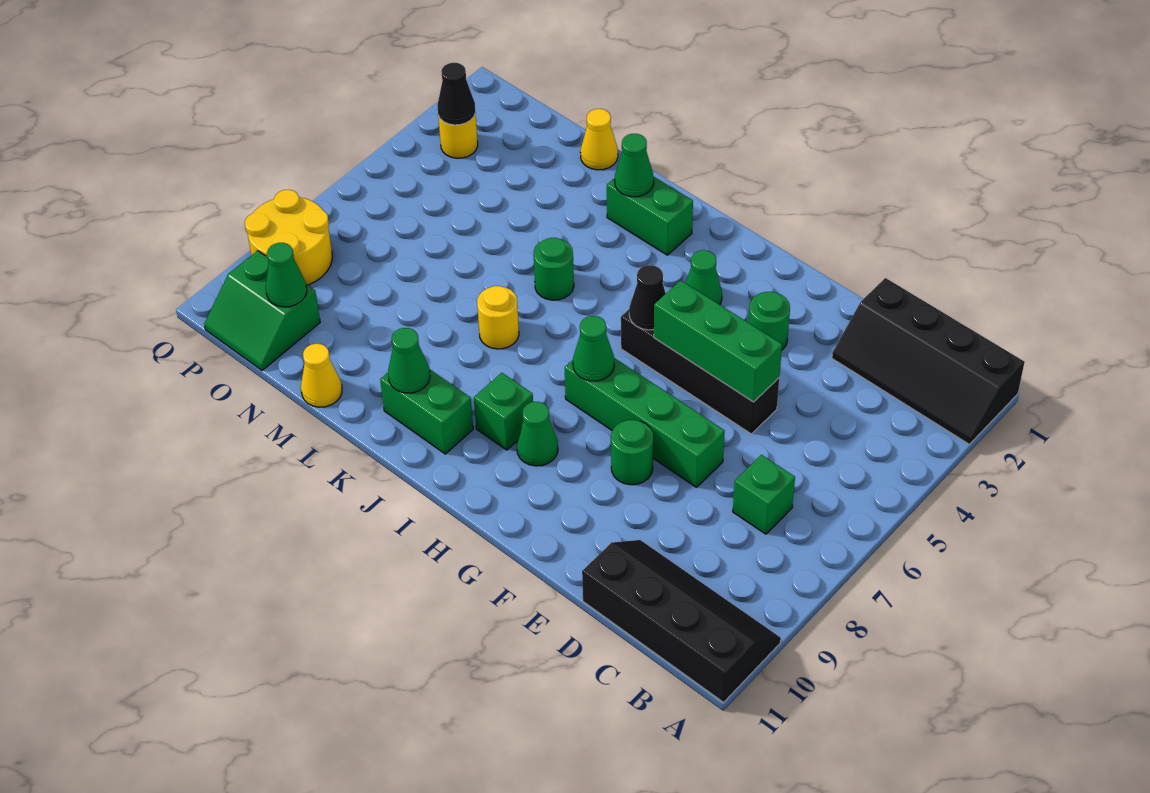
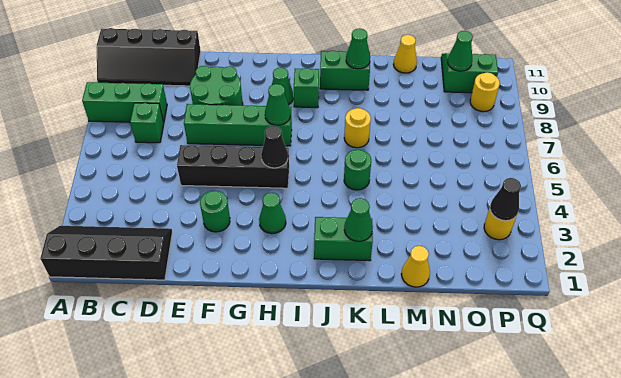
green brick E5:G5 level 2 -> green brick A8:C8 level 1
green round brick F8 level 1 -> green round brick E8:F9 level 1
yellow round brick P8:Q9 level 1 -> yellow round brick P9 level 1

